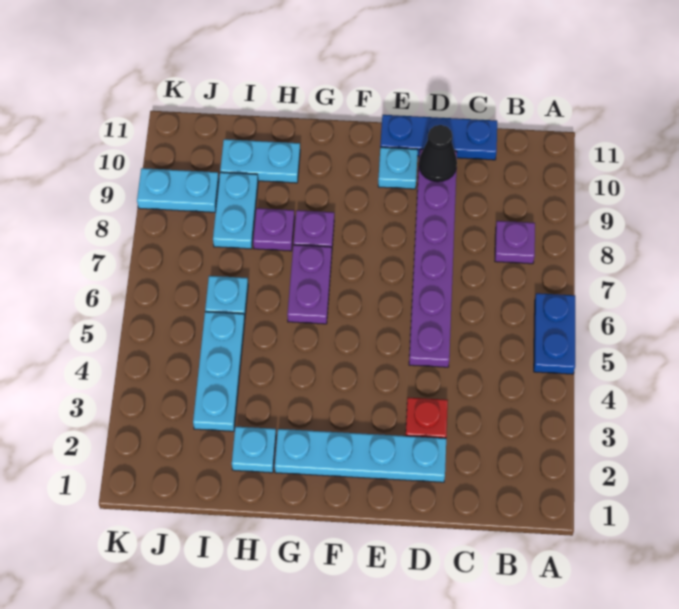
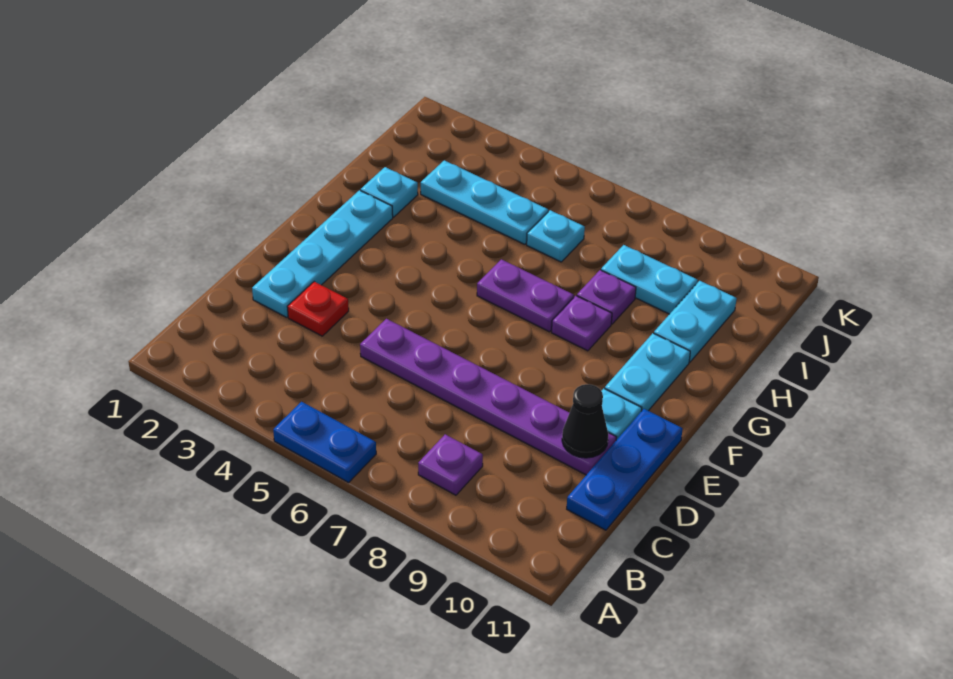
cyan plate J9:K9 level 1 -> cyan plate F10:G10 level 1

